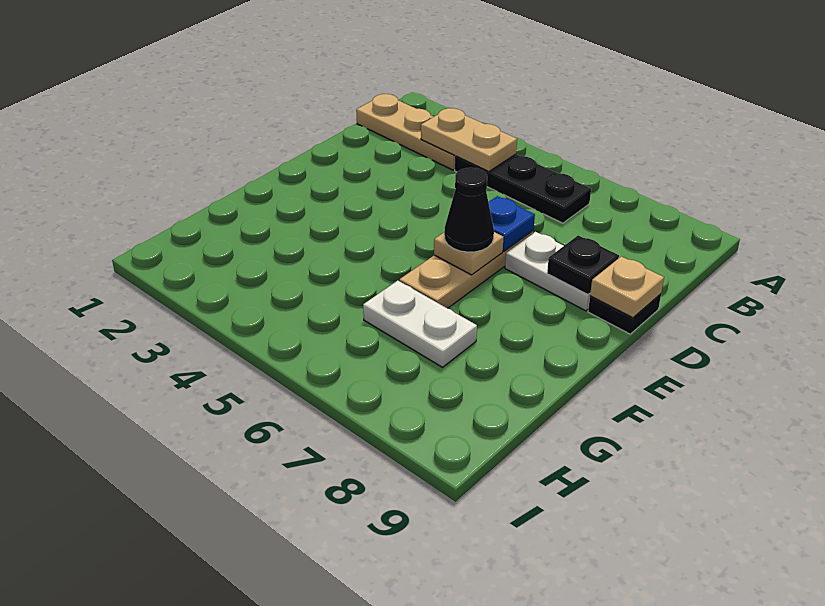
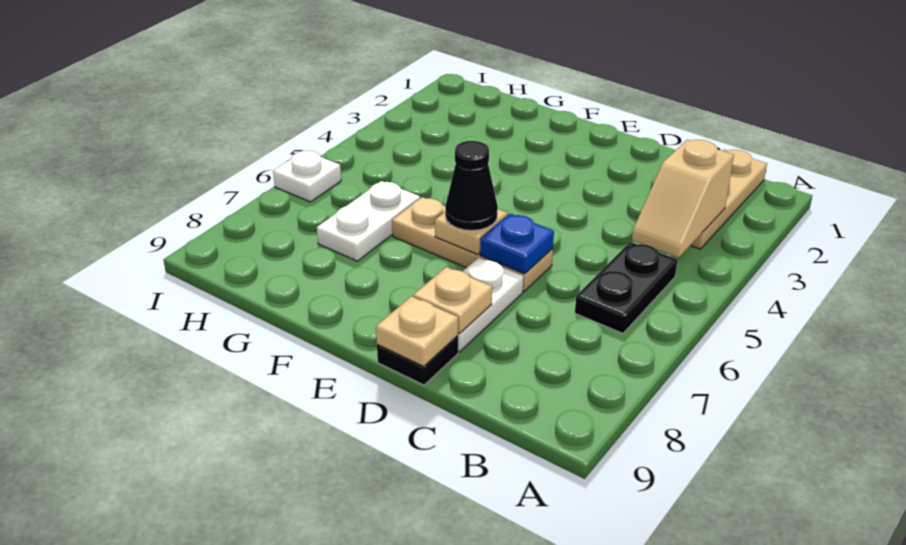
tan plate B3:B4 level 2 -> tan slope B3:B4 level 2 top 3
black plate B4:B6 level 1 -> black plate B5:B6 level 1
black plate D8 level 2 -> tan plate D8 level 2
none -> white plate I6 level 1

